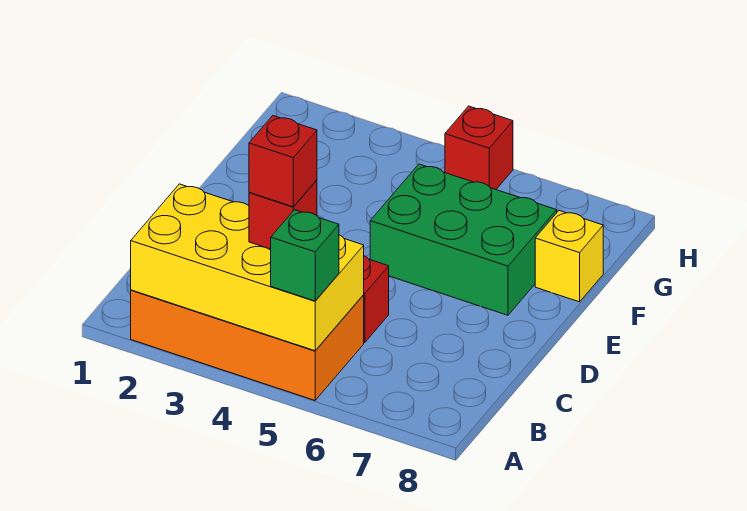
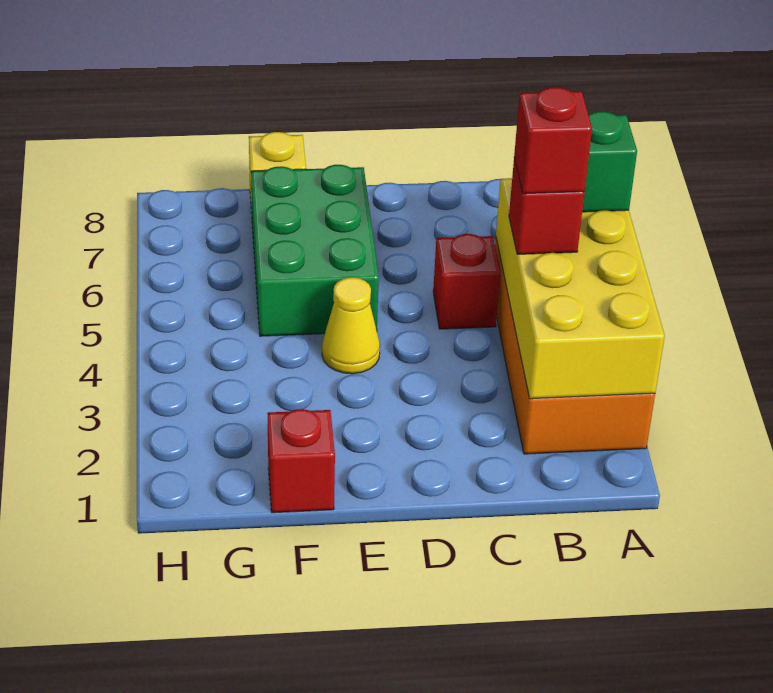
none -> yellow cone E4 level 1
red brick H5 level 1 -> red brick F1 level 1

